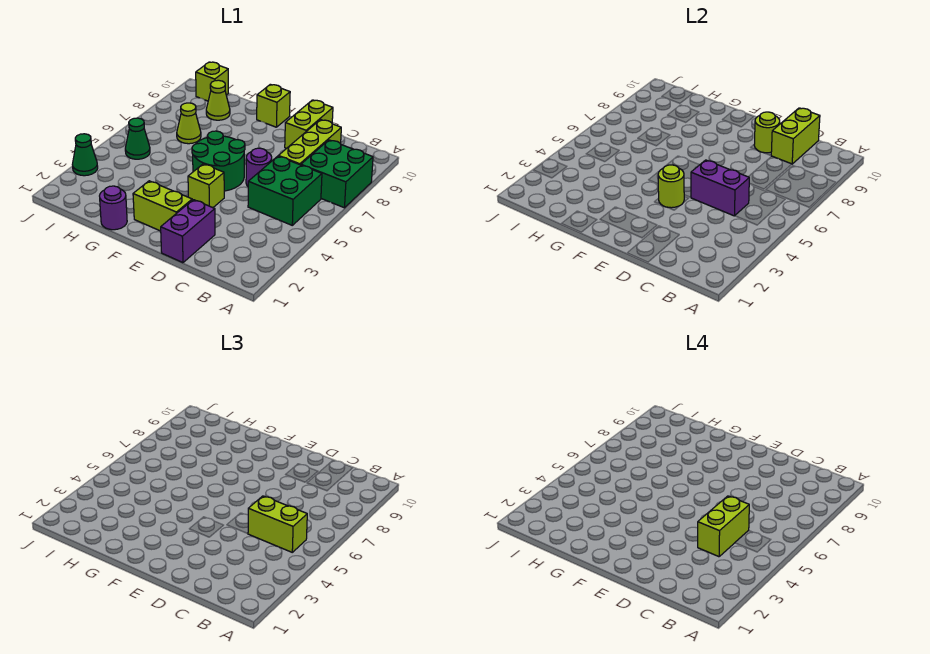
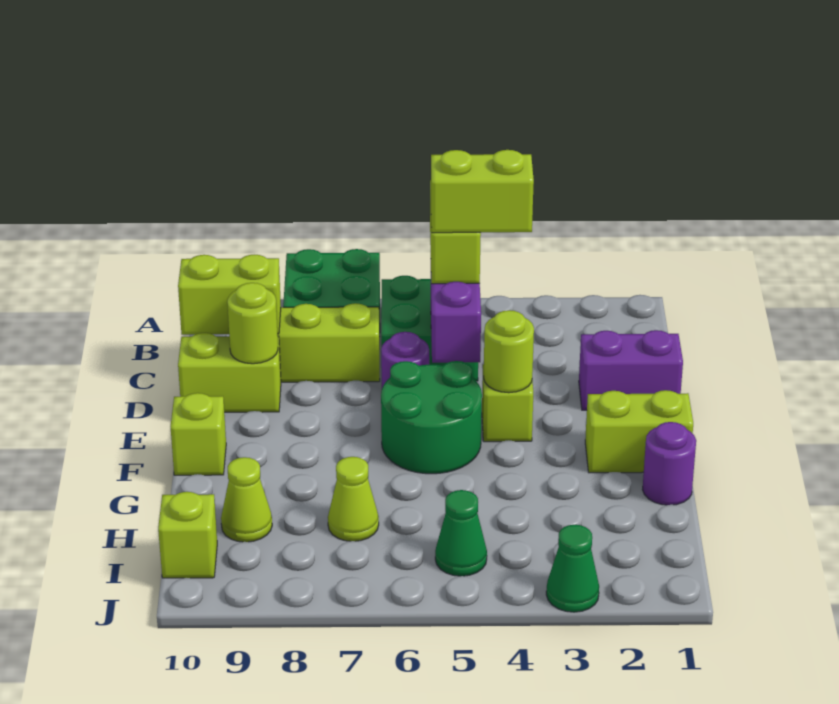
lime brick E2:F2 level 1 -> lime brick F1:F2 level 1

